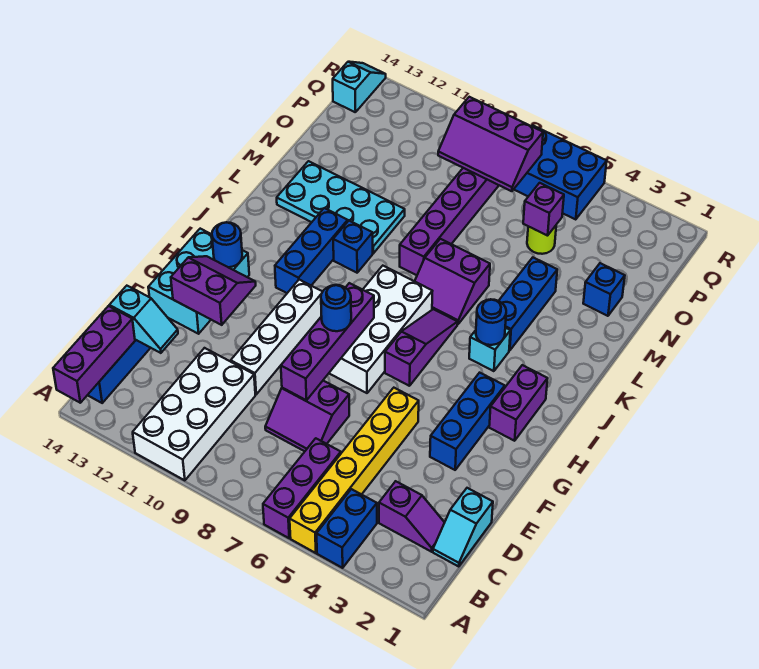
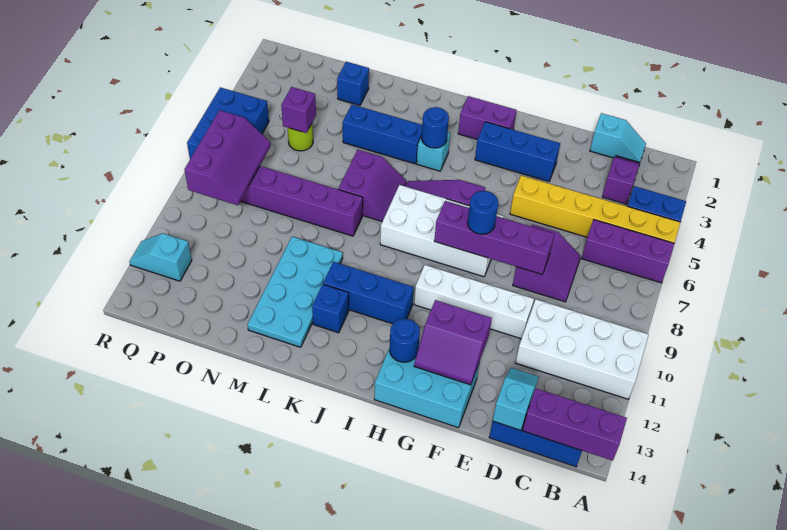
purple slope F12:G13 level 2 top F -> purple slope F12:G13 level 2 top 12
blue brick K10 level 1 -> blue brick K12 level 1
cyan slope Q14:R14 level 1 top Q -> cyan slope Q12:R12 level 1 top Q

